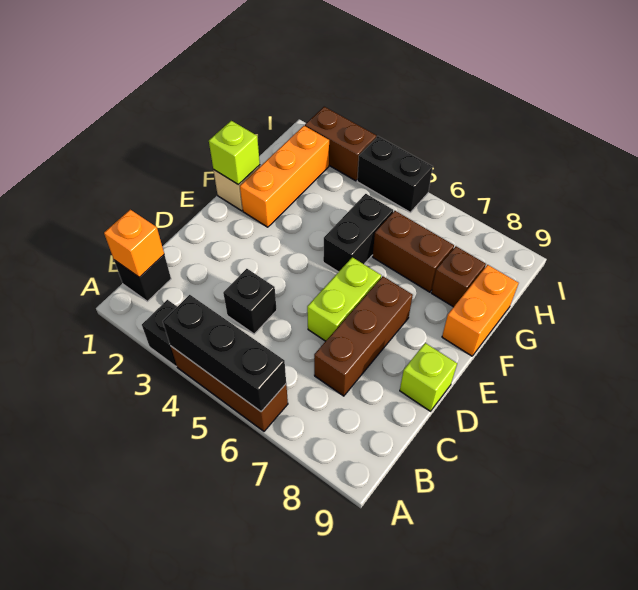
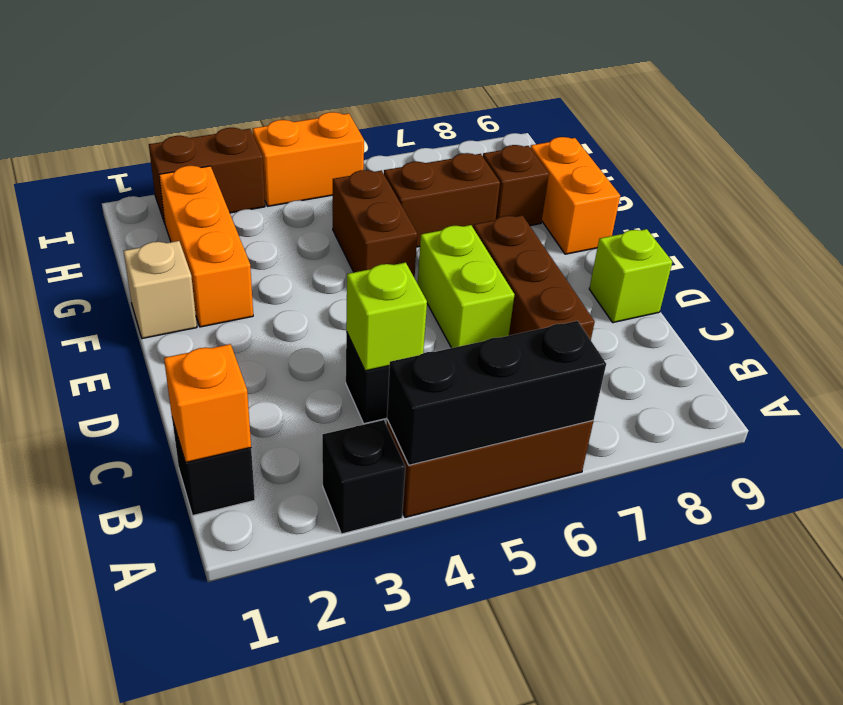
lime brick F1 level 2 -> lime brick C4 level 2
black brick F5:G5 level 1 -> brown brick F5:G5 level 1
black brick I4:I5 level 1 -> orange brick I4:I5 level 1

